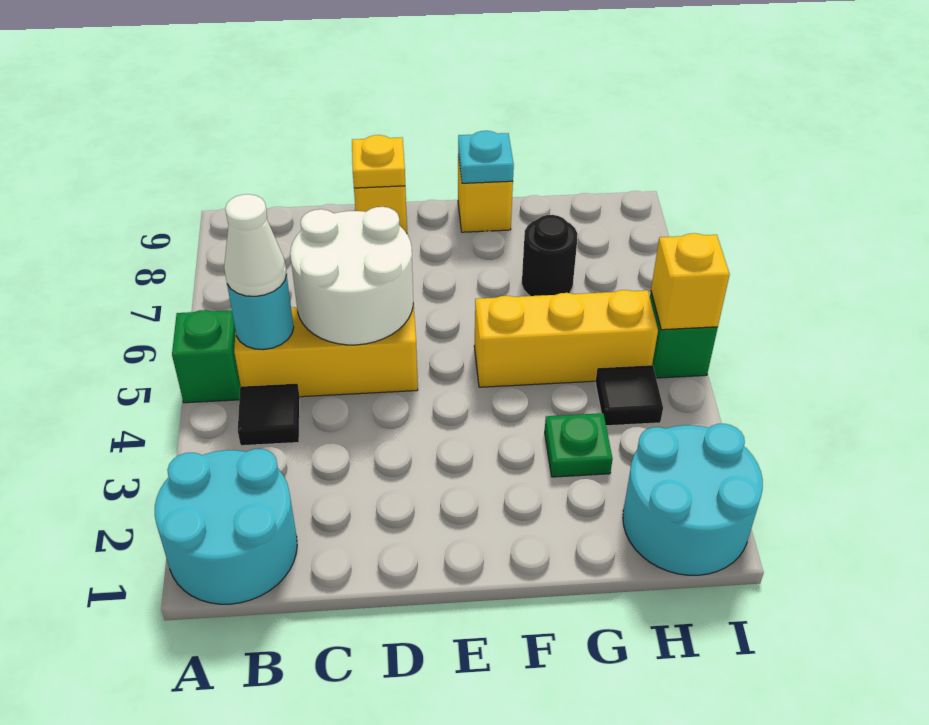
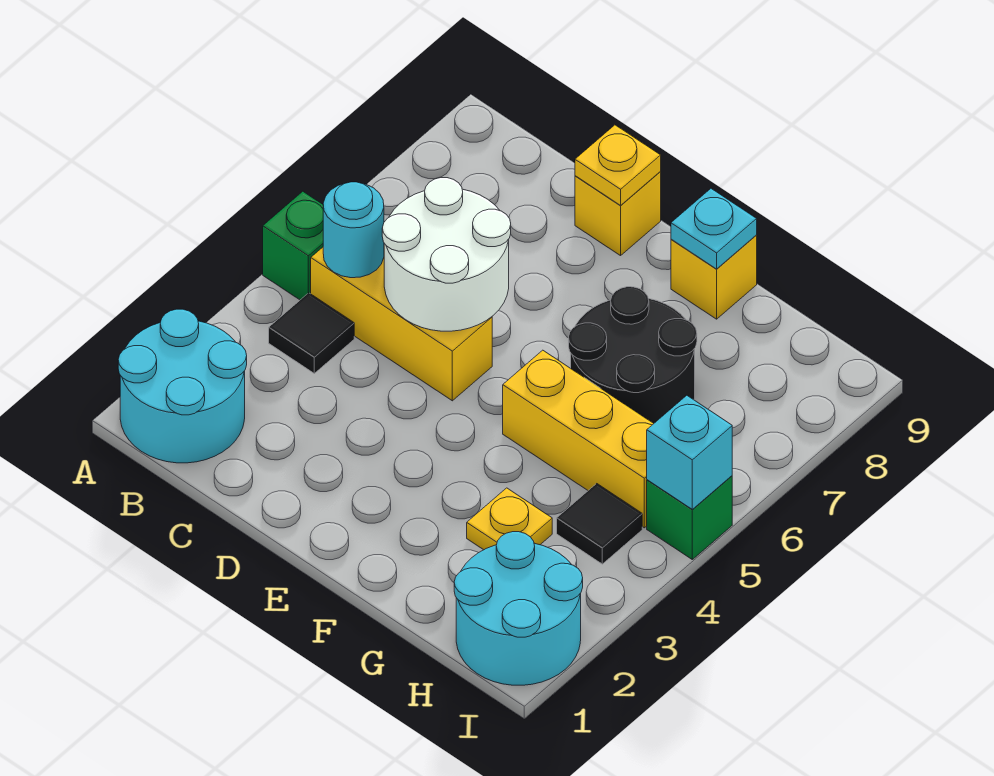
white cone B5 level 3 -> none
green plate G3 level 1 -> yellow plate G3 level 1
black round brick G7 level 1 -> black round brick F6:G7 level 1
yellow brick I5 level 2 -> cyan brick I5 level 2

